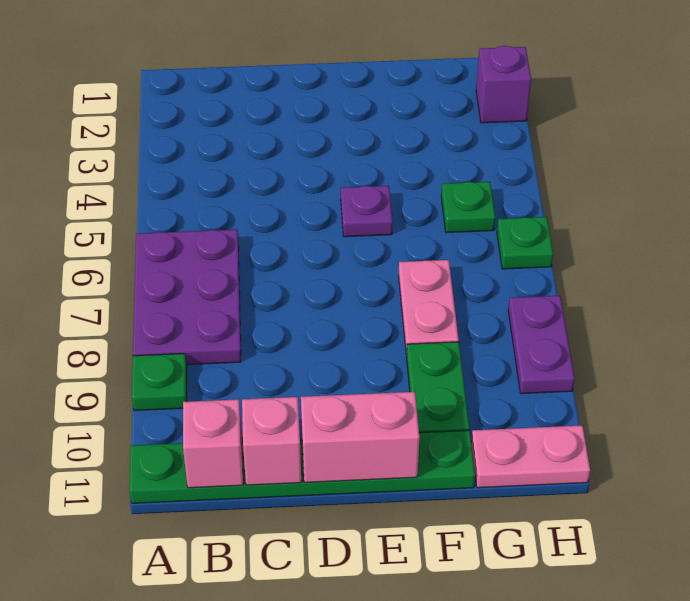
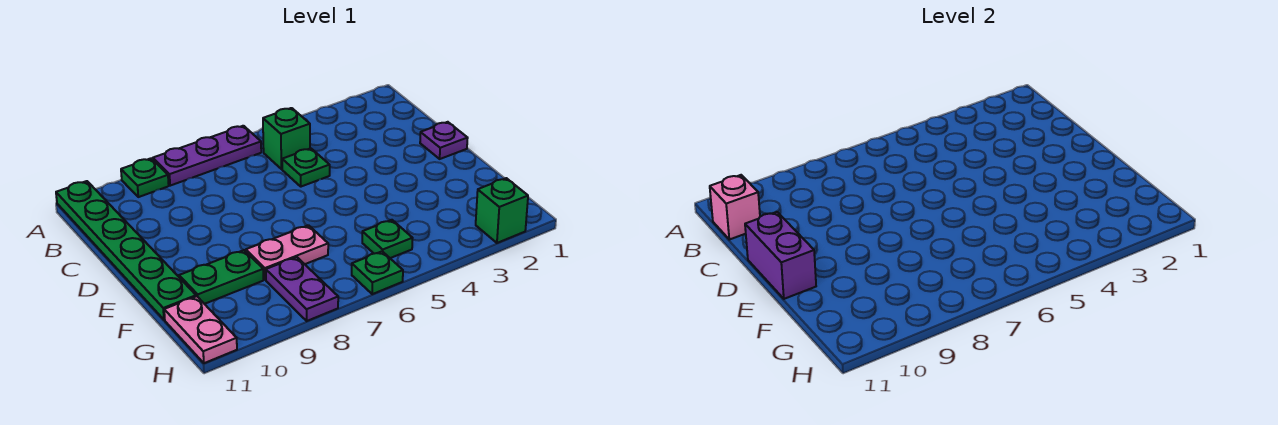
purple plate A6:B8 level 1 -> purple plate A6:A8 level 1
none -> green brick B5 level 1
none -> green plate C5 level 1
pink brick C11 level 2 -> none
pink brick D11:E11 level 2 -> purple brick D11:E11 level 2
purple plate E5 level 1 -> purple plate D1 level 1
purple brick H2 level 1 -> green brick H2 level 1
purple plate H8:H9 level 1 -> purple plate G8:H8 level 1

